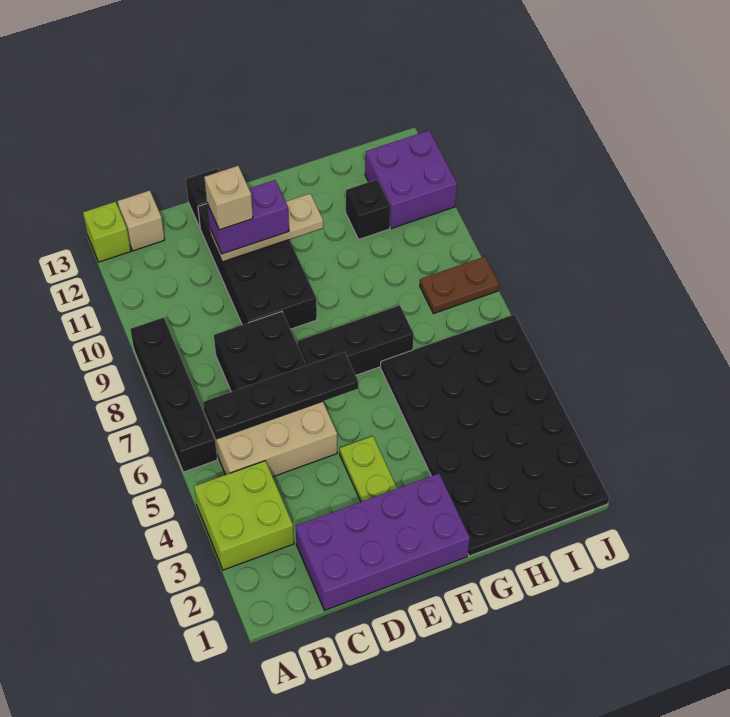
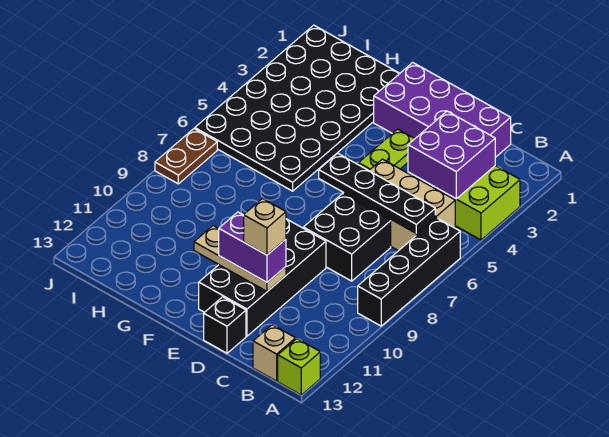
black brick E7:G7 level 1 -> none
black brick H11 level 1 -> none
brown plate I8:J8 level 1 -> brown plate J7:J8 level 1
purple brick I11:J12 level 1 -> purple brick B3:C4 level 2

